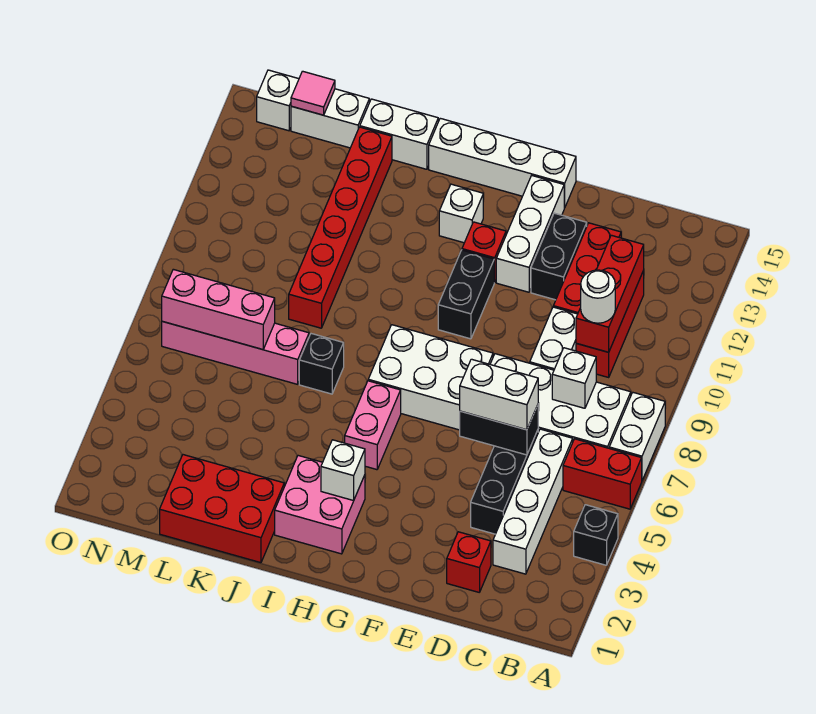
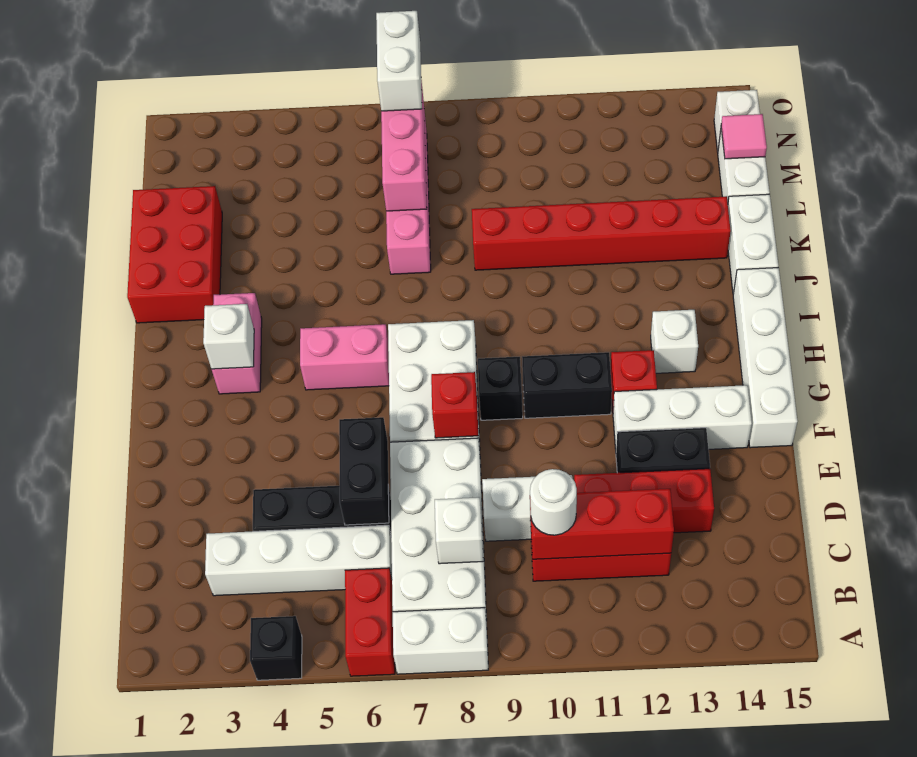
red brick D2 level 1 -> red brick F8 level 2
white brick D6:E6 level 3 -> white brick N7:O7 level 3
pink brick H2:I3 level 1 -> pink brick H3:I3 level 1
black brick J7 level 1 -> black brick G9 level 1

